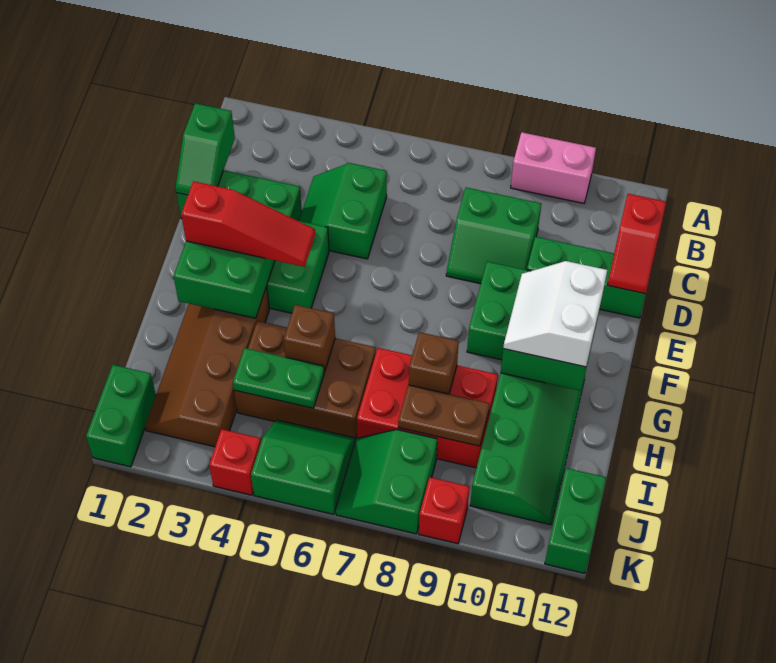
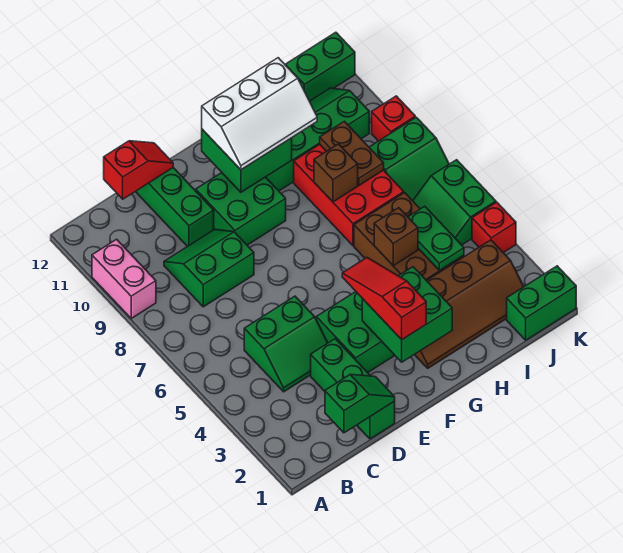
green slope C8:D9 level 1 top C -> green slope C8:D9 level 1 top 8
white slope F10:G11 level 3 top 11 -> white slope F10:H11 level 3 top 11

